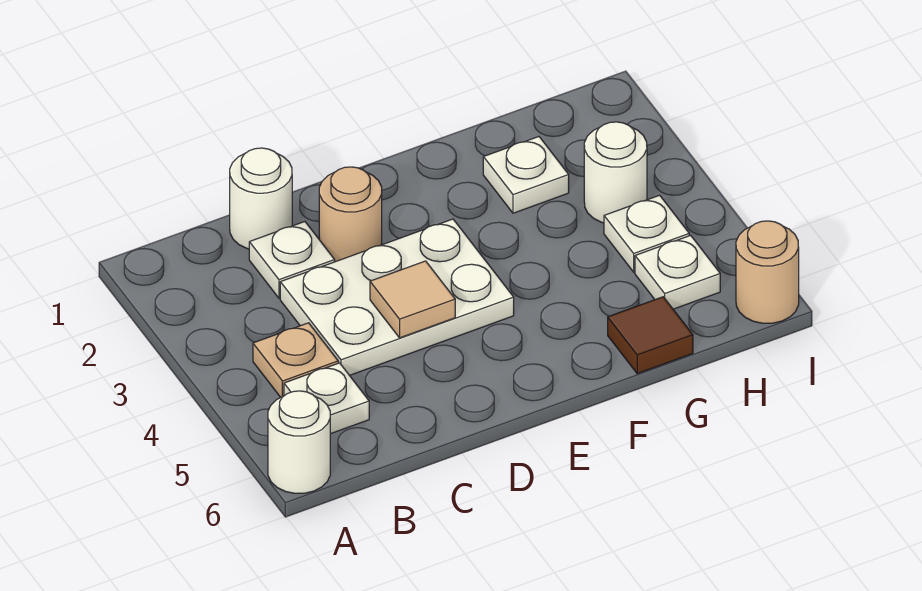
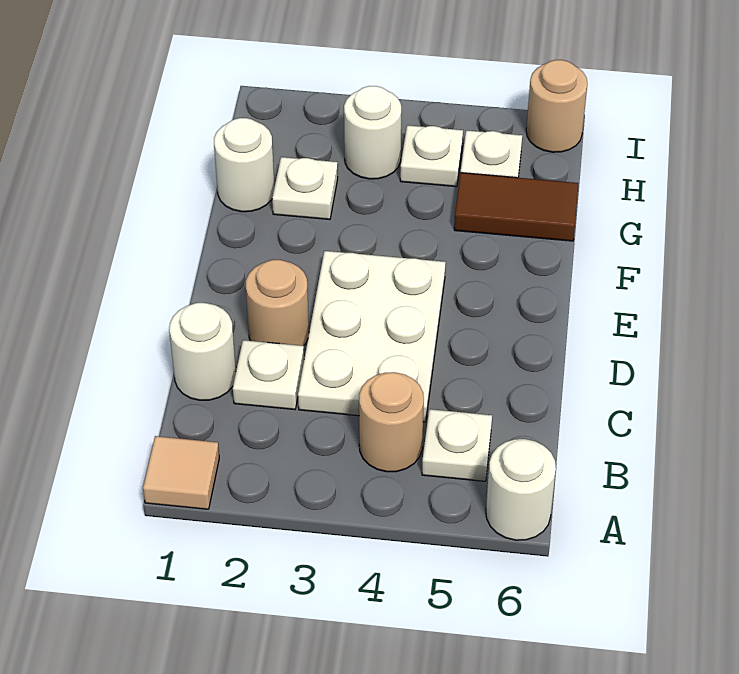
tan plate B4 level 1 -> tan round brick B4 level 1
tan tile D4 level 2 -> tan tile A1 level 1
none -> white round brick G1 level 1
brown tile G6 level 1 -> brown tile G5:G6 level 1

